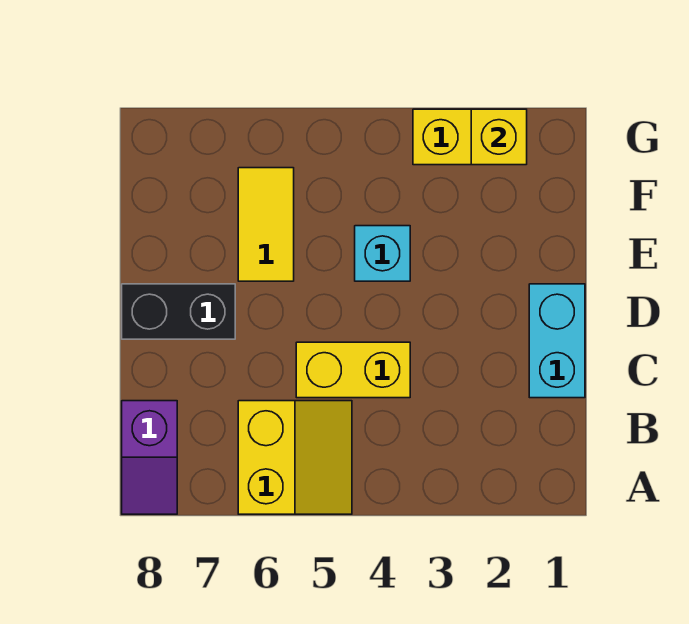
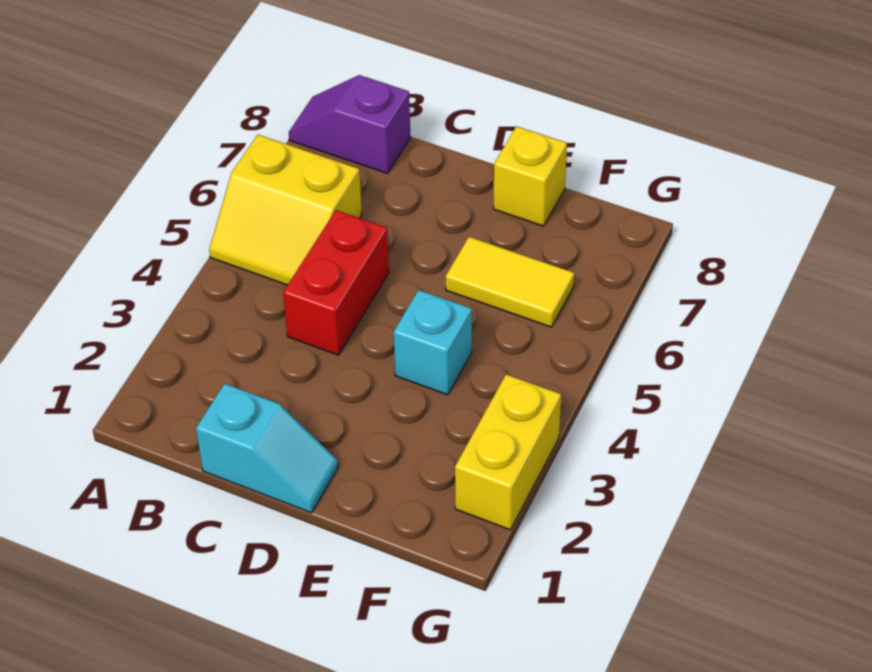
cyan brick C1:D1 level 1 -> cyan slope C1:D1 level 1 top C
yellow brick C4:C5 level 1 -> red brick C4:C5 level 1
black brick D7:D8 level 1 -> none
yellow brick G2 level 2 -> yellow brick E8 level 1

